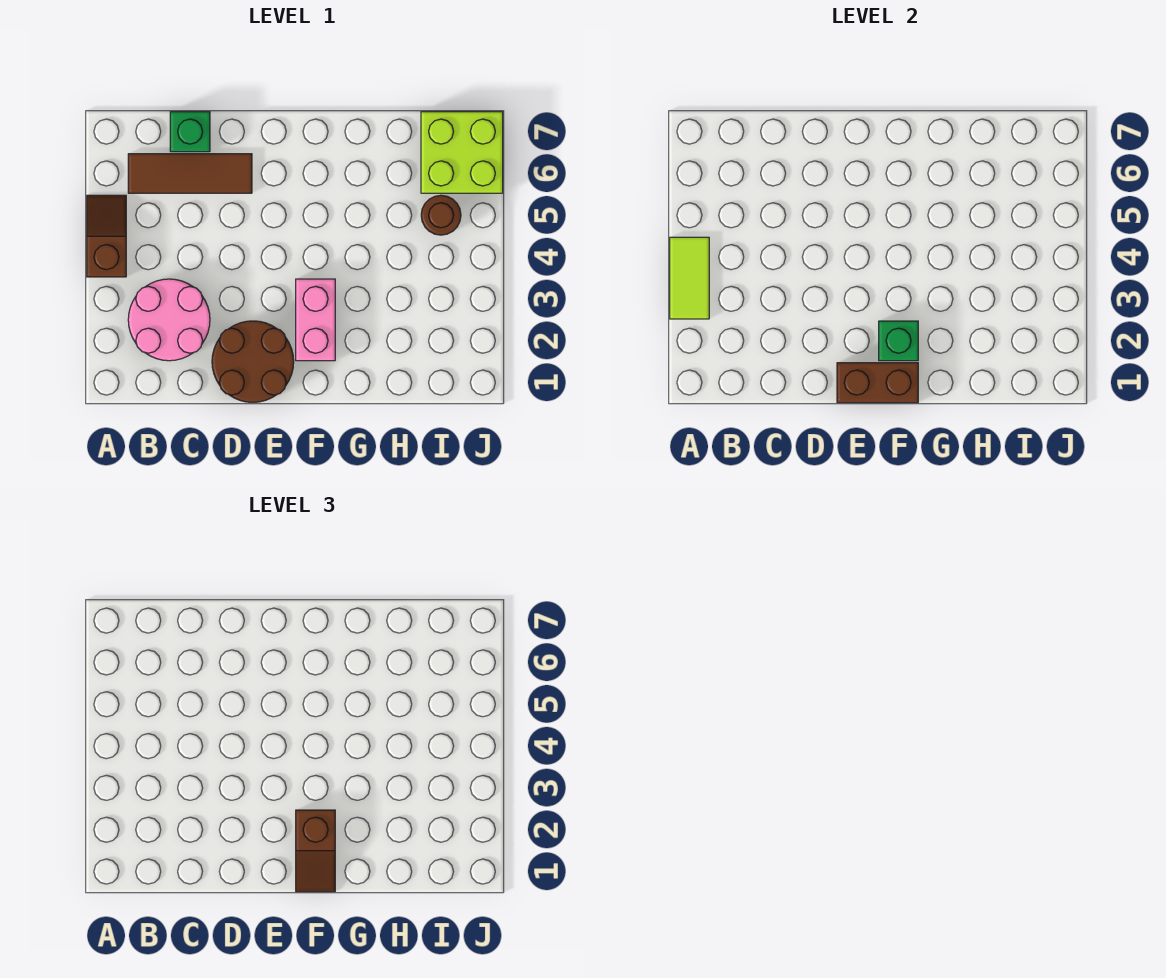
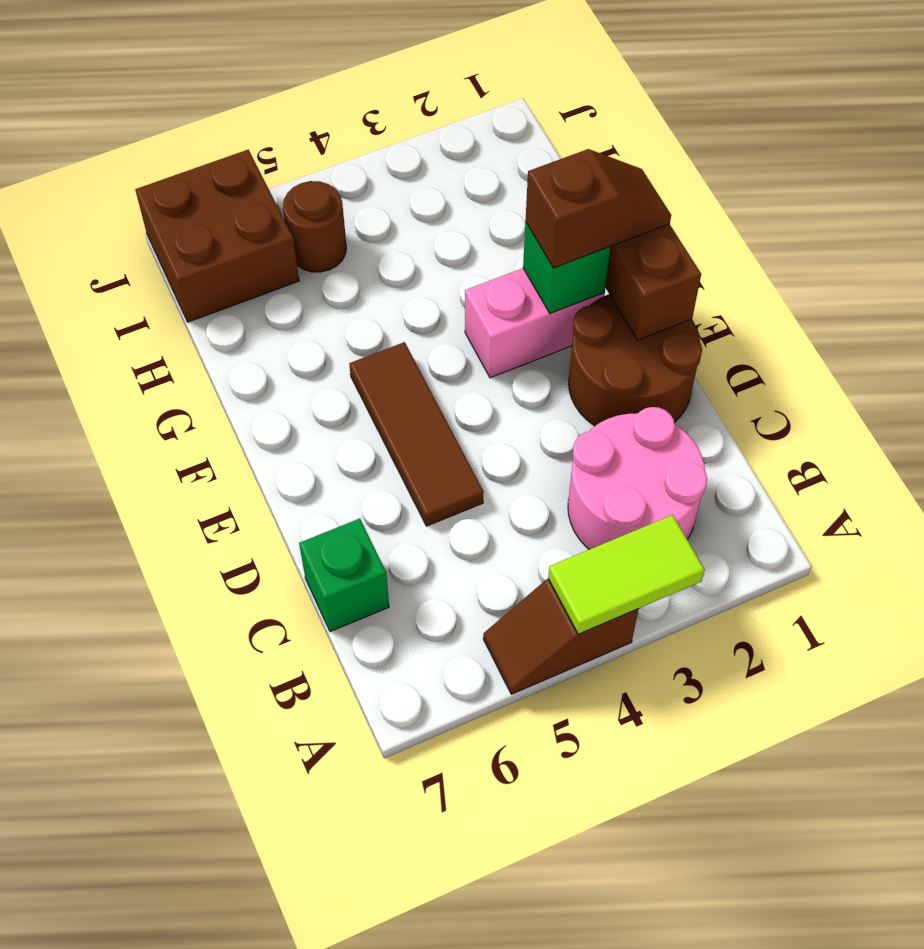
brown tile B6:D6 level 1 -> brown tile D5:F5 level 1
lime brick I6:J7 level 1 -> brown brick I6:J7 level 1

